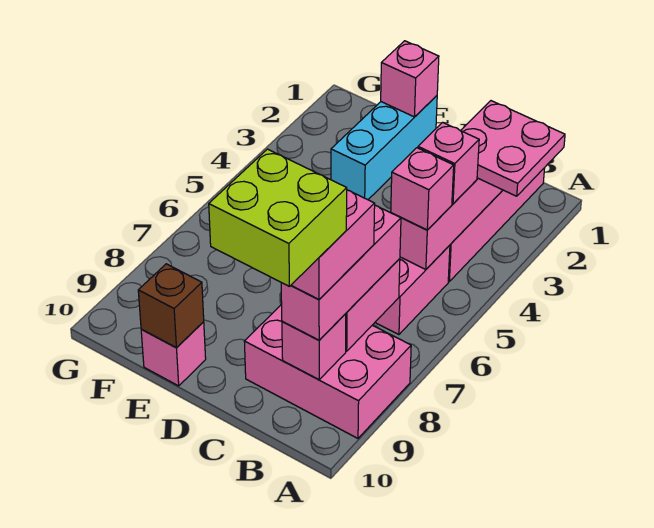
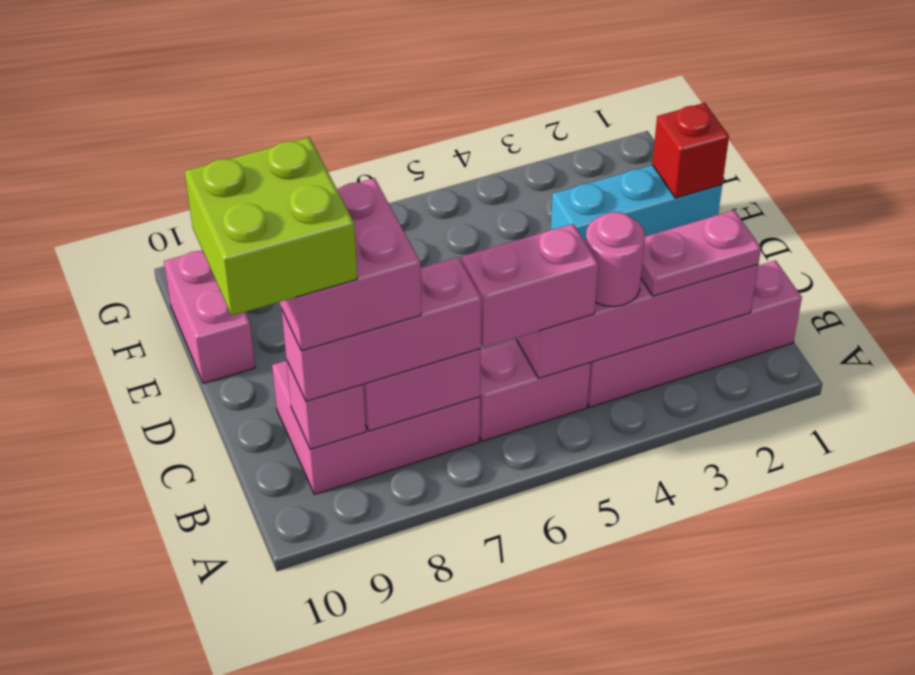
pink plate A2:B3 level 3 -> pink plate B2:B3 level 3
pink brick A8:C9 level 1 -> pink brick B7:C9 level 1
pink brick B4 level 3 -> pink round brick B4 level 3
pink brick B5 level 3 -> pink brick B5:B6 level 3
pink brick E1 level 2 -> red brick E1 level 2
pink brick E10 level 1 -> pink brick E10:F10 level 1
brown brick E10 level 2 -> none

